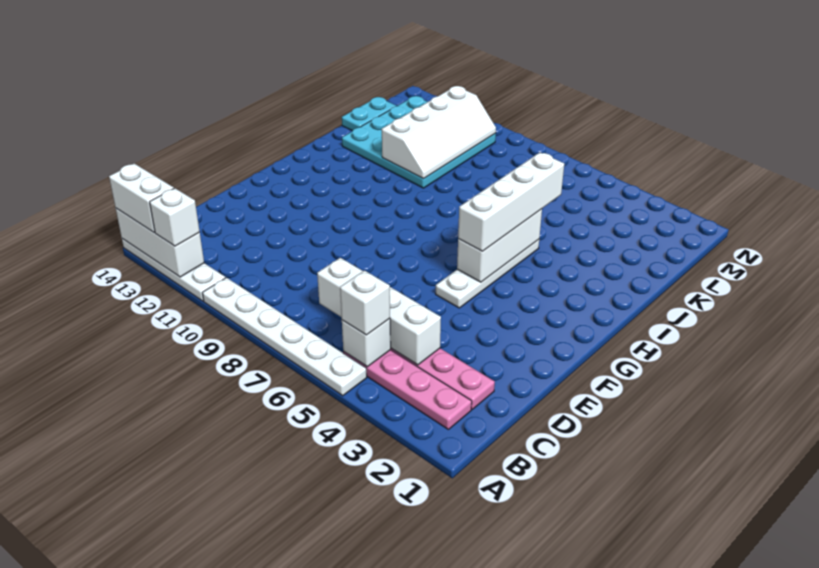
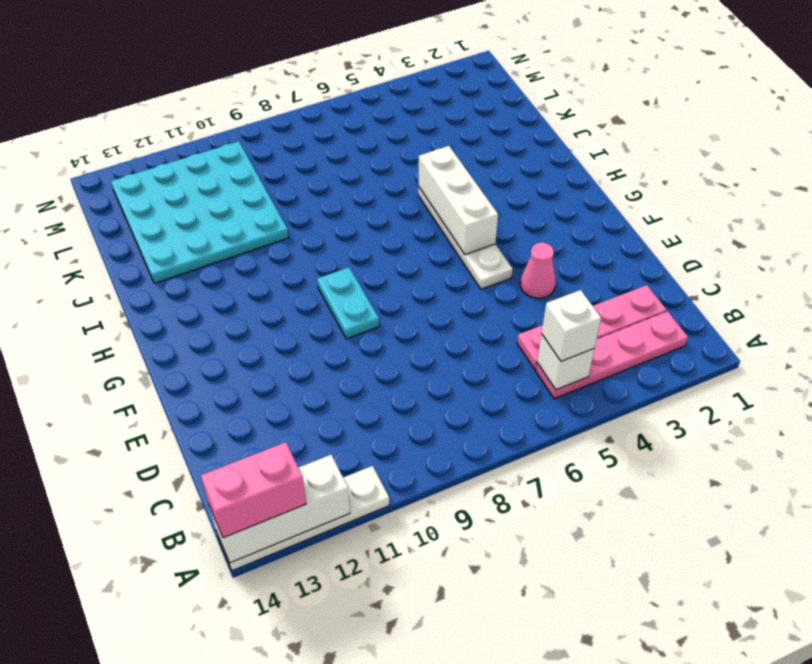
white plate A5:A10 level 1 -> none
white brick A12 level 3 -> none
white brick A13:A14 level 3 -> pink brick A13:A14 level 3
white brick C4:C7 level 2 -> none
none -> pink cone E4 level 1
white brick G5:J5 level 3 -> none
white slope J10:M11 level 2 top 11 -> none
cyan plate K14:L14 level 1 -> cyan plate F9:G9 level 1

